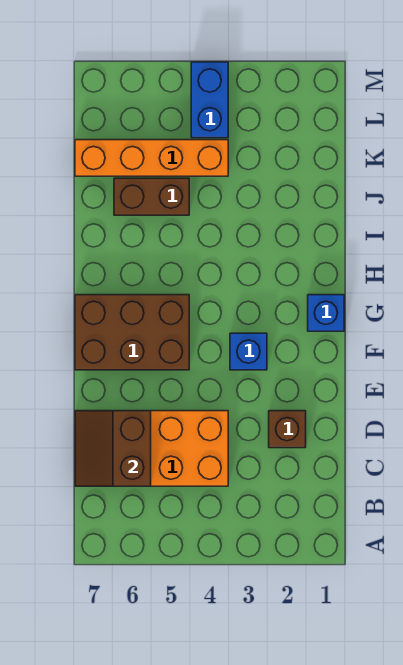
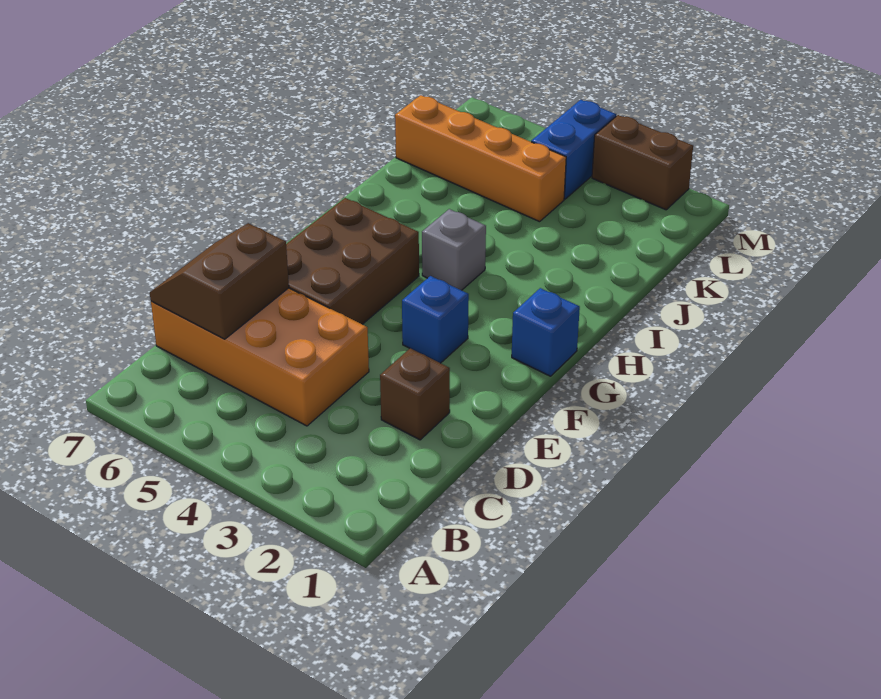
brown brick F5:G7 level 1 -> brown brick E5:G6 level 1
none -> grey brick H4 level 1
brown brick J5:J6 level 1 -> brown brick M2:M3 level 1

